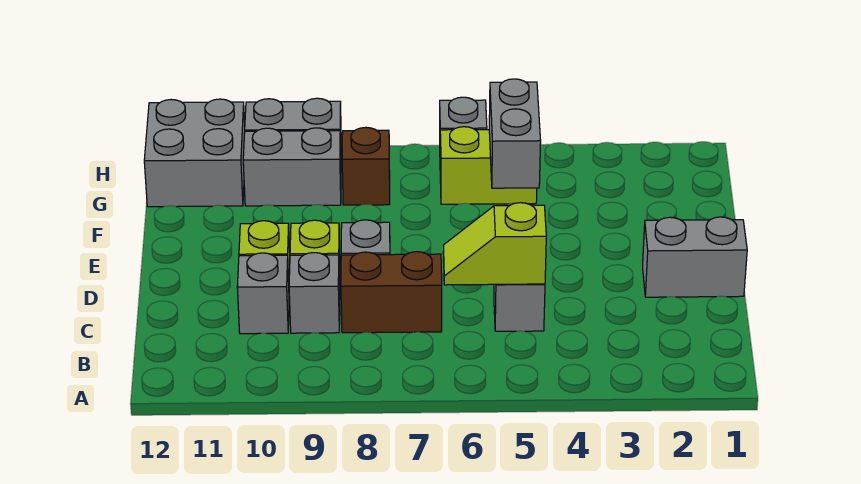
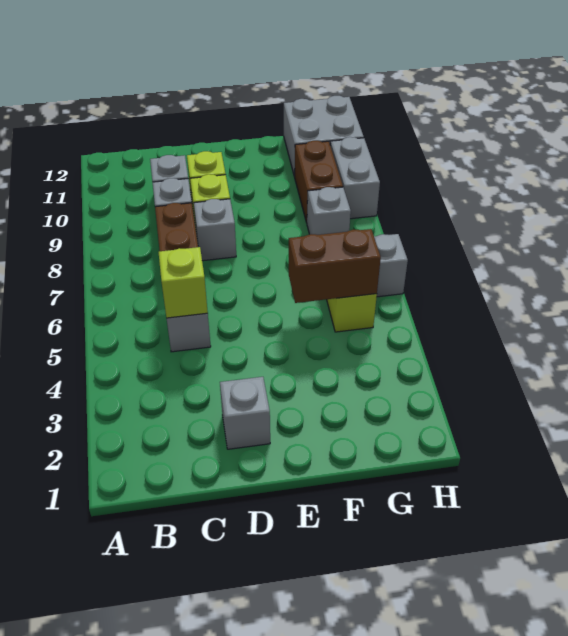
grey brick D1:D2 level 1 -> grey brick D2 level 1
grey brick F5:G5 level 2 -> brown brick F5:G5 level 2
brown brick G8 level 1 -> grey brick G8 level 1
grey brick G9:G10 level 1 -> brown brick G9:G10 level 1

